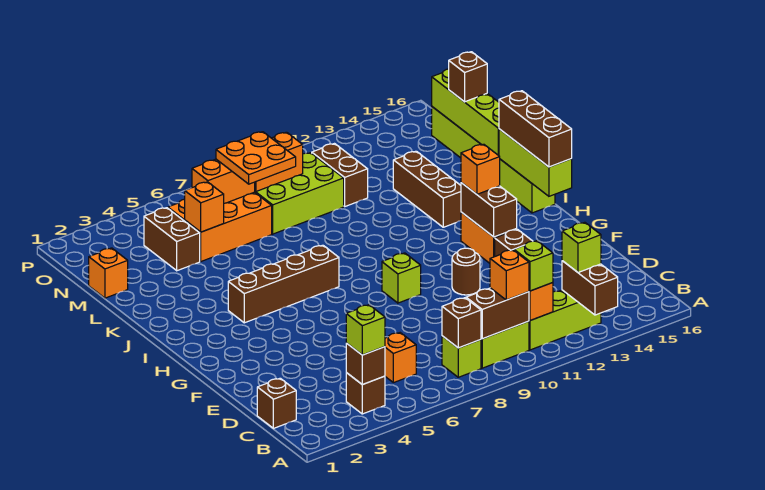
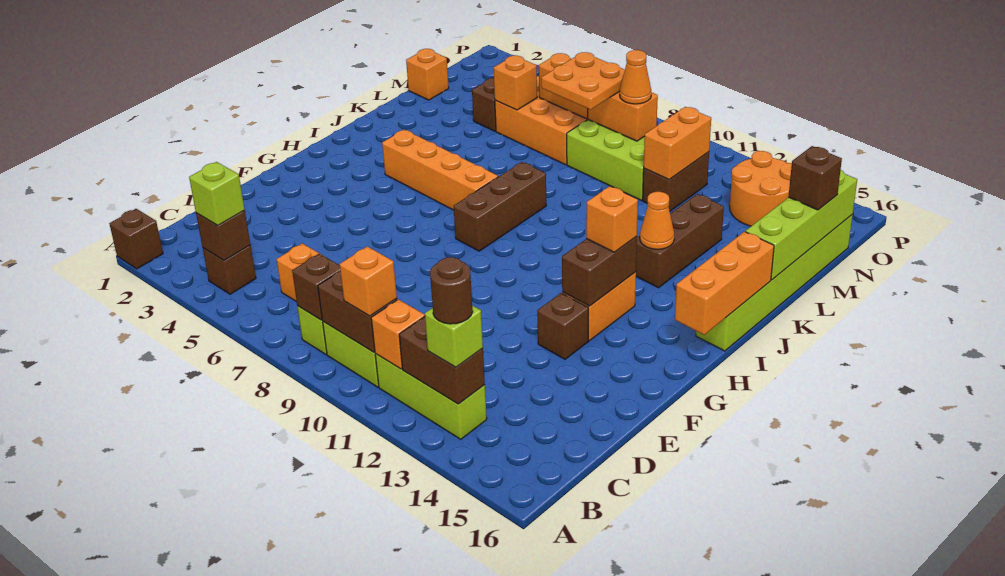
brown brick A13:B13 level 2 -> brown brick B12:B13 level 2
lime brick B11 level 3 -> none
brown brick C1 level 1 -> brown brick A1 level 1
brown round brick F11 level 1 -> brown round brick B13 level 4
lime brick G9 level 1 -> none
lime brick H16:J16 level 2 -> orange brick H16:J16 level 2
brown brick H16:J16 level 3 -> brown brick H8:J8 level 1
brown brick I4:I7 level 1 -> orange brick I4:I7 level 1
none -> orange cone J13 level 2
none -> orange brick M11:N11 level 2
none -> orange cone N9 level 3
none -> orange round brick N13:O14 level 1

